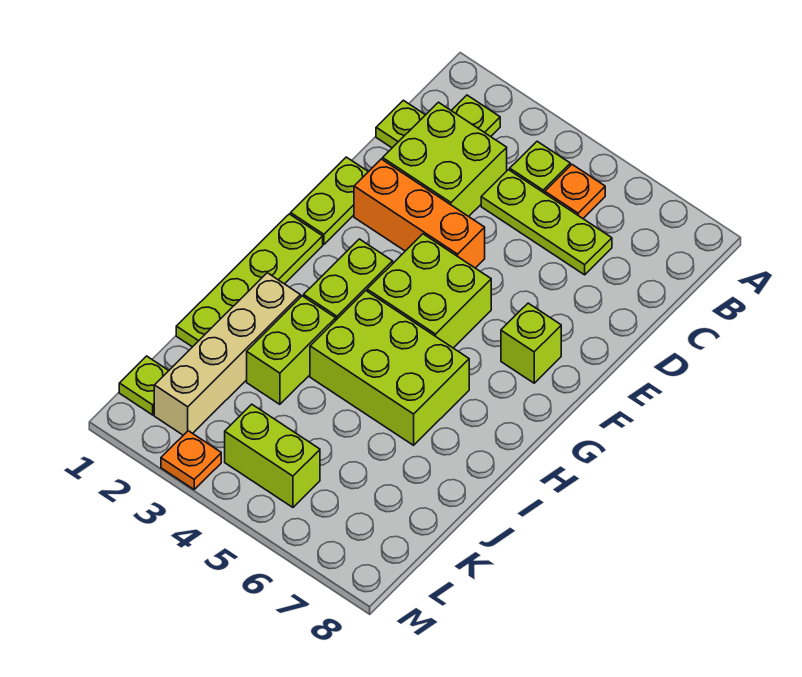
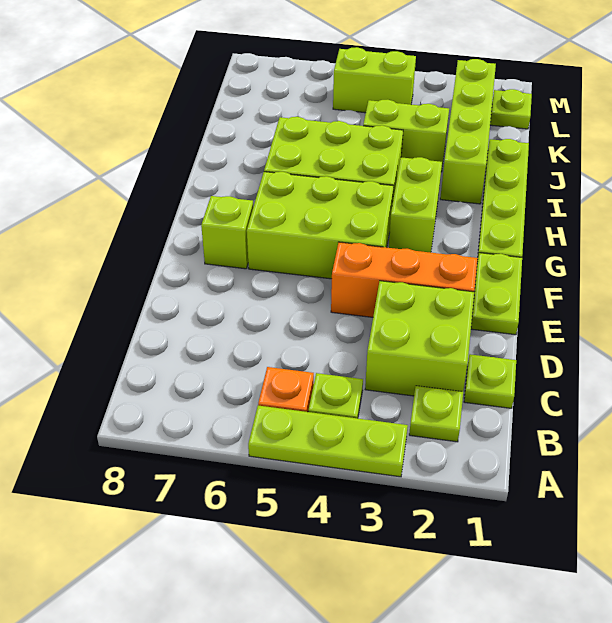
lime plate C4:C6 level 1 -> lime plate A3:A5 level 1
lime brick F4:G5 level 1 -> lime brick F4:G6 level 1
tan brick I2:L2 level 1 -> lime brick I2:L2 level 1
lime brick I3:J3 level 1 -> lime brick J3:J4 level 1
orange plate M3 level 1 -> none

